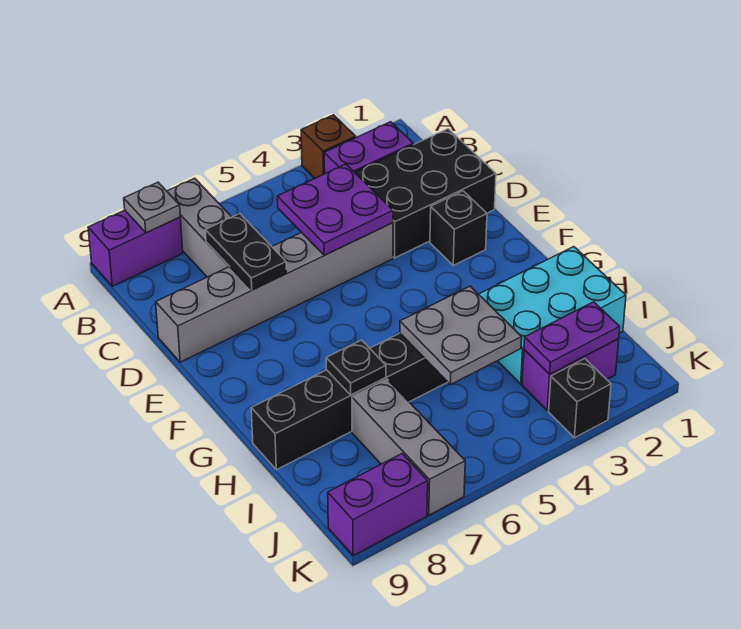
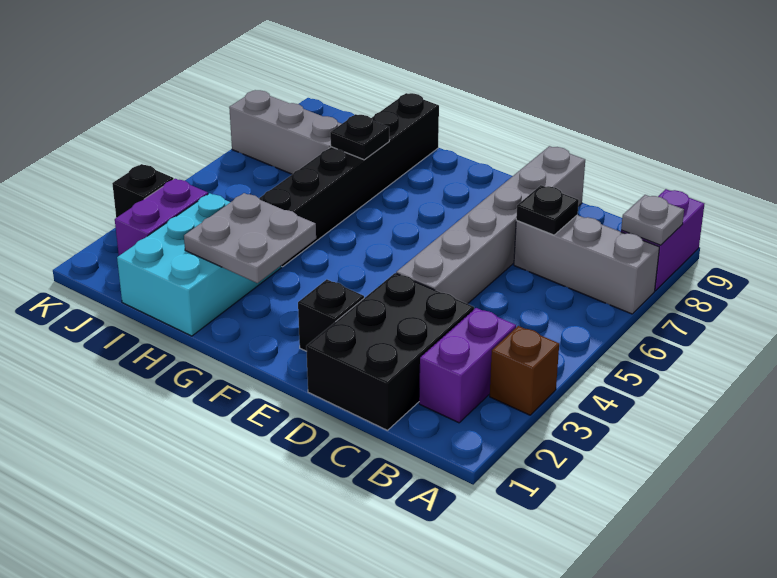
purple plate C4:D5 level 2 -> none
black plate C7:D7 level 2 -> black plate C7 level 2
grey plate H4:I5 level 2 -> grey plate G2:H3 level 2
purple plate J2:J3 level 2 -> none
purple brick K8:K9 level 1 -> none

